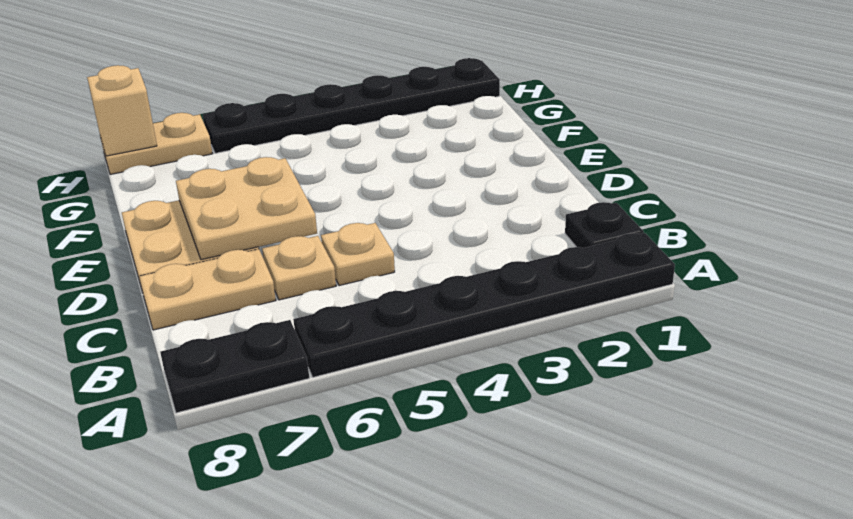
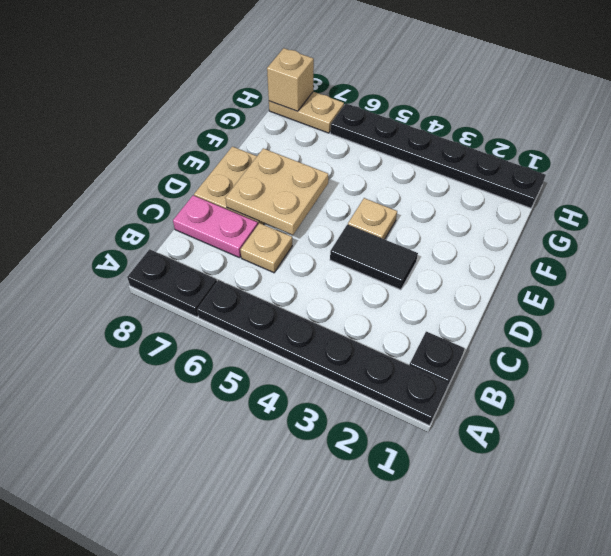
tan plate C5 level 1 -> tan plate E4 level 1
tan plate C7:C8 level 1 -> pink plate C7:C8 level 1
none -> black tile D3:D4 level 1

